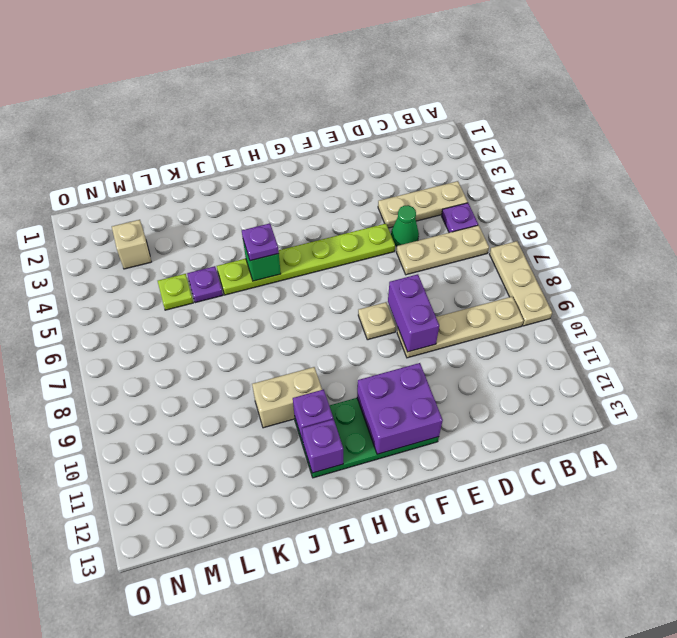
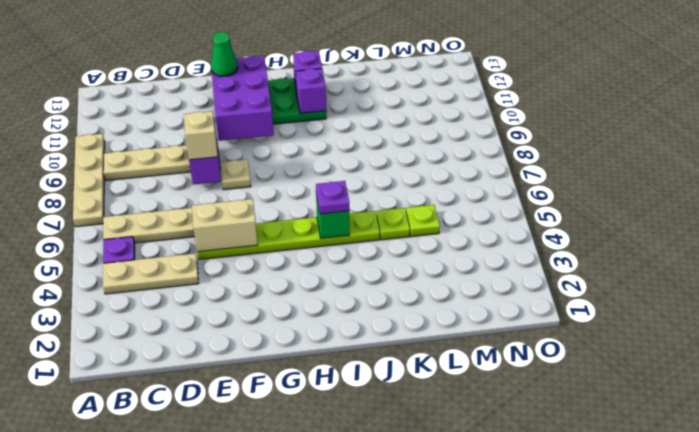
tan plate A7:A9 level 1 -> tan plate A7:A10 level 1
green cone D5 level 1 -> green cone F12 level 3
purple brick F11:G12 level 2 -> purple brick F10:G12 level 2
tan brick I10:J10 level 1 -> tan brick E5:F5 level 2
purple plate K5 level 1 -> lime plate K5 level 1
tan brick M3 level 1 -> tan brick E8 level 3

